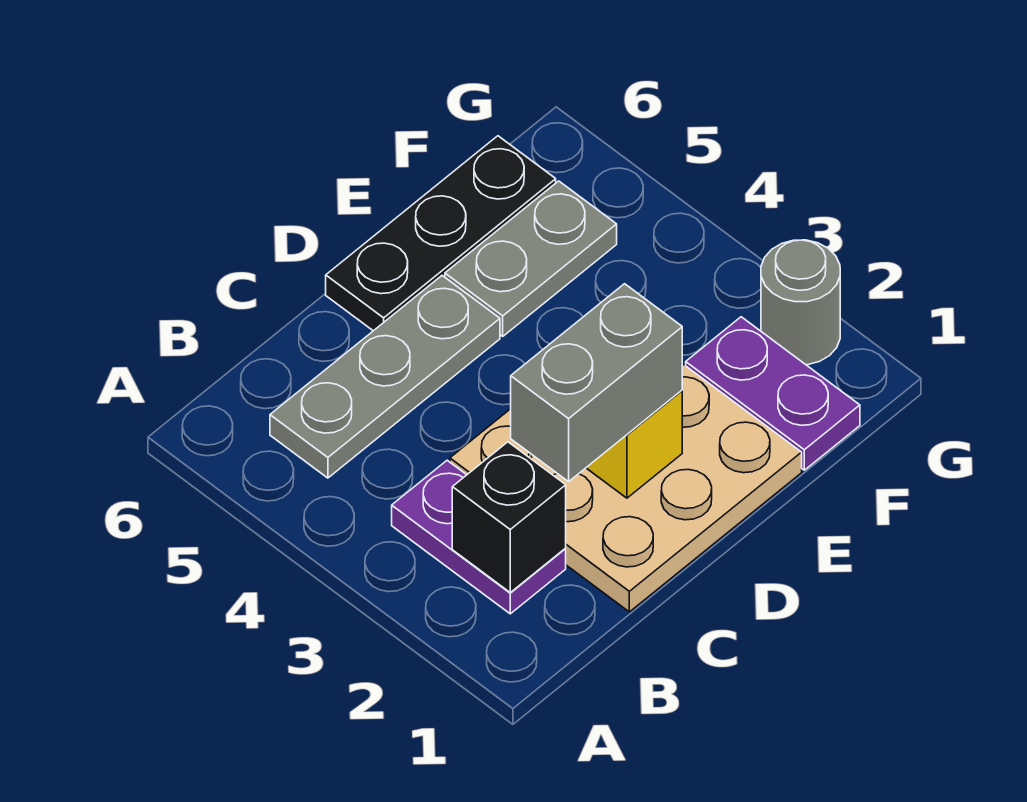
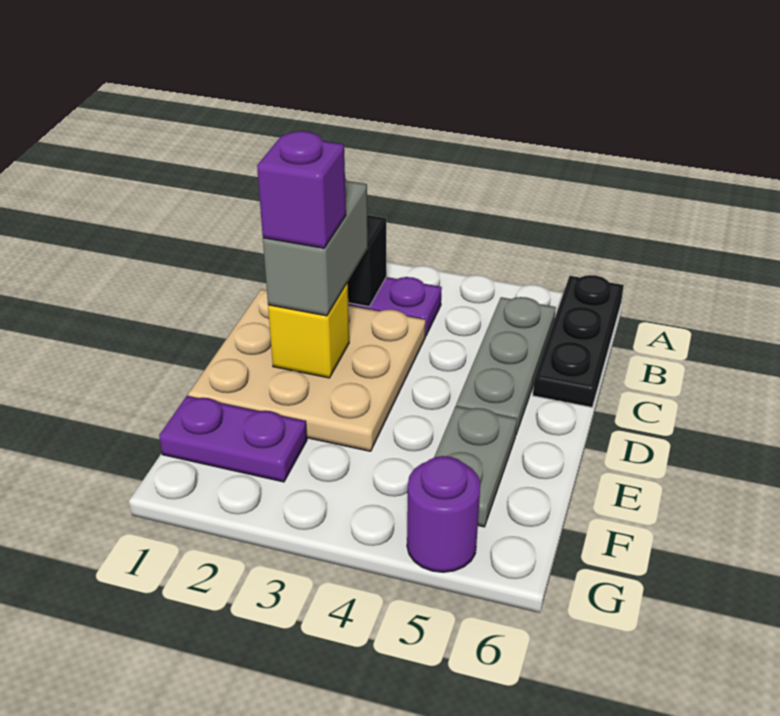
none -> purple brick D2 level 4
black plate D6:F6 level 1 -> black plate A6:C6 level 1
grey round brick G2 level 1 -> none
none -> purple round brick G5 level 1

